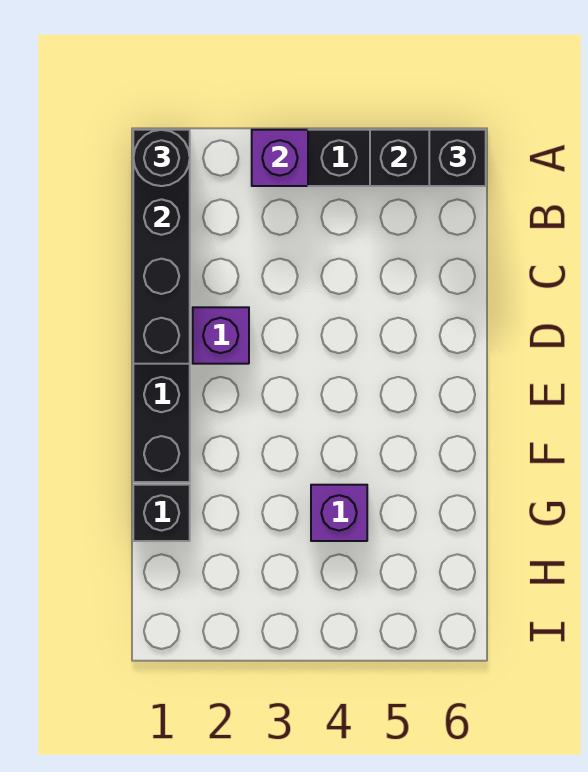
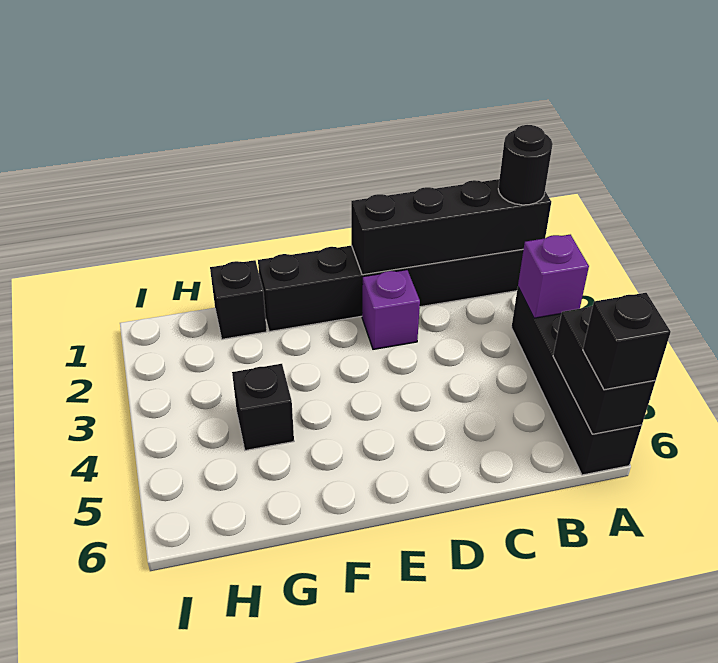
purple brick G4 level 1 -> black brick G4 level 1

